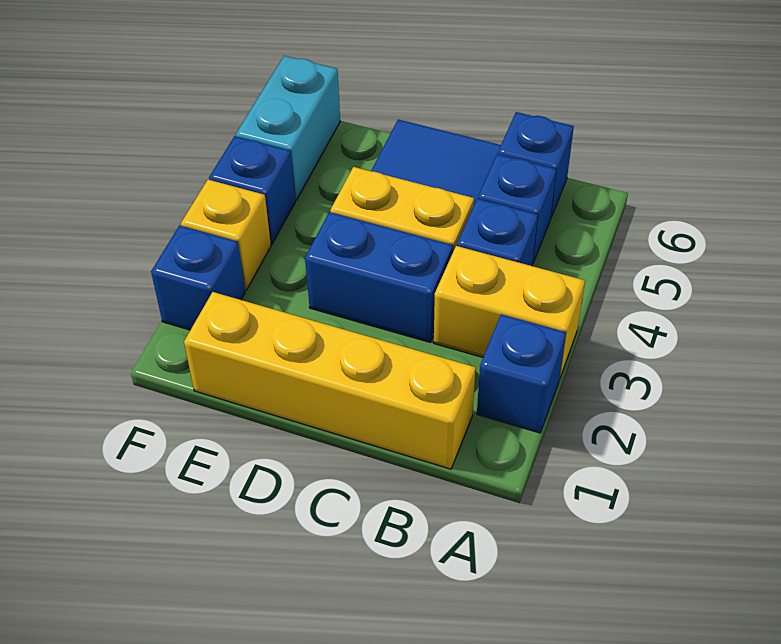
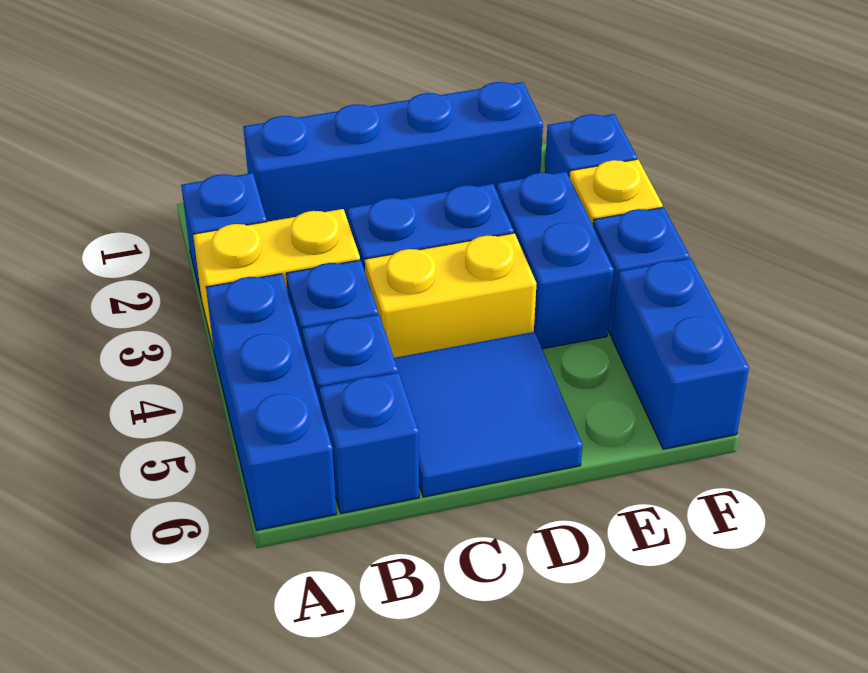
none -> blue brick A4:A6 level 1
yellow brick B1:E1 level 1 -> blue brick B1:E1 level 1
none -> blue brick E3:E4 level 1
cyan brick F5:F6 level 1 -> blue brick F5:F6 level 1

